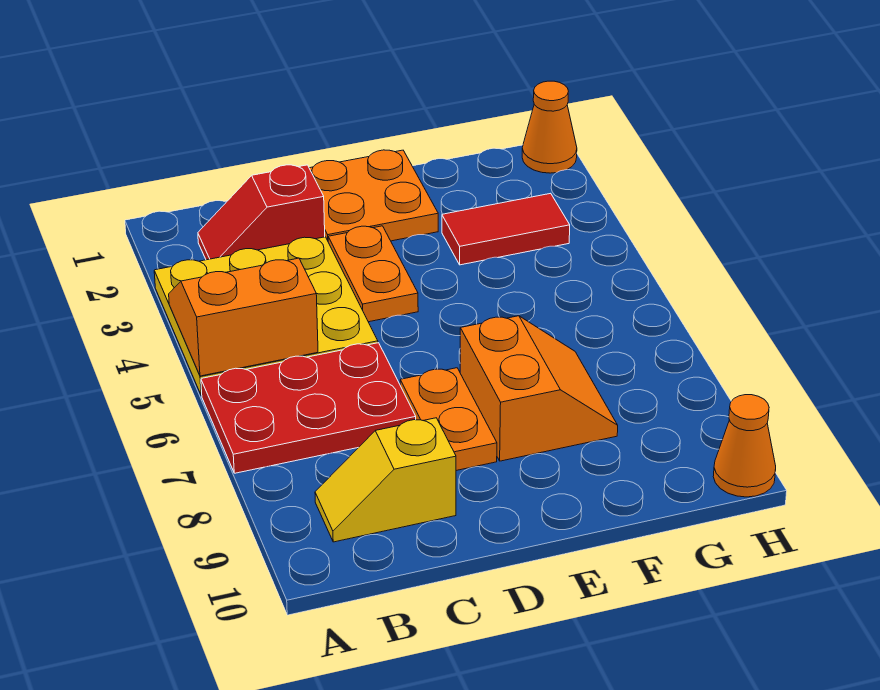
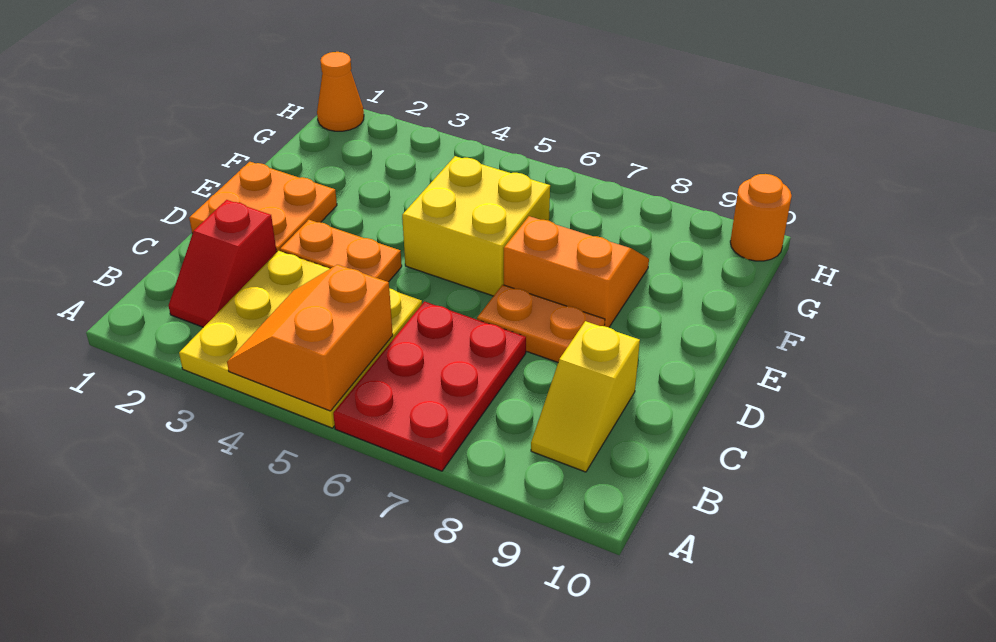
none -> yellow brick E5:F6 level 1
red tile F3:G3 level 1 -> none
orange cone H10 level 1 -> orange round brick H10 level 1

